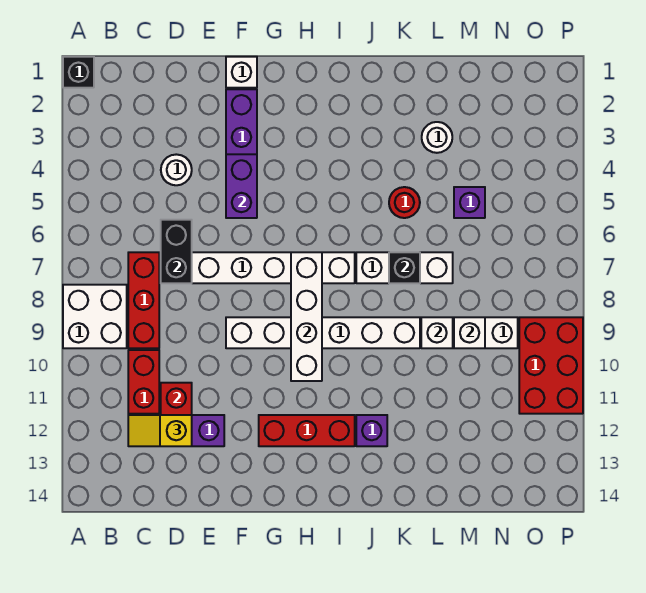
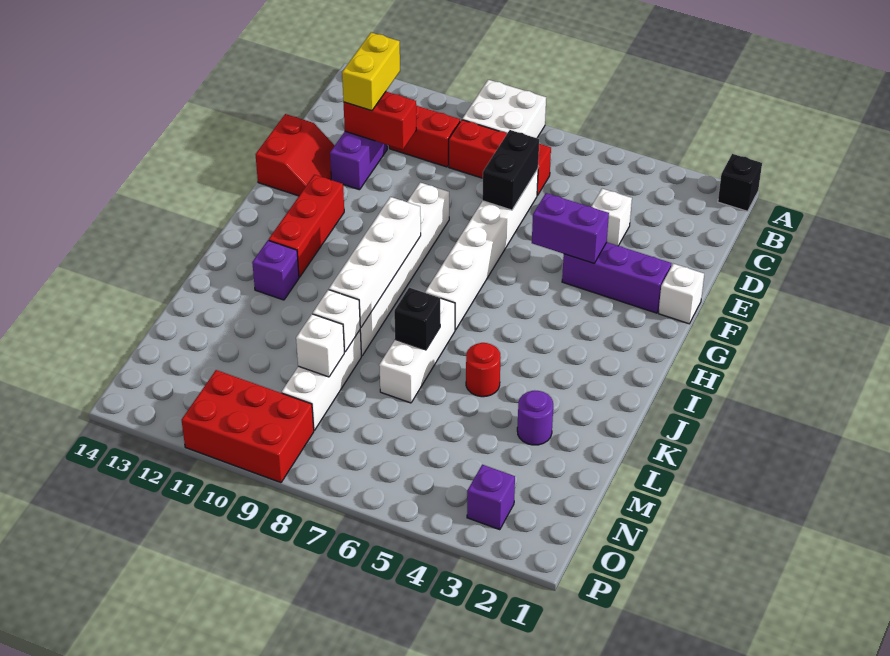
yellow slope C12:D12 level 3 top D -> yellow brick C12:D12 level 3
white round brick D4 level 1 -> white brick D4 level 1
black brick D6:D7 level 2 -> black brick D7:E7 level 2
none -> red slope E13:F14 level 1 top 14
white brick H7:H10 level 2 -> white brick H9:K9 level 2
white round brick L3 level 1 -> purple round brick L3 level 1
purple brick M5 level 1 -> purple brick O3 level 1

